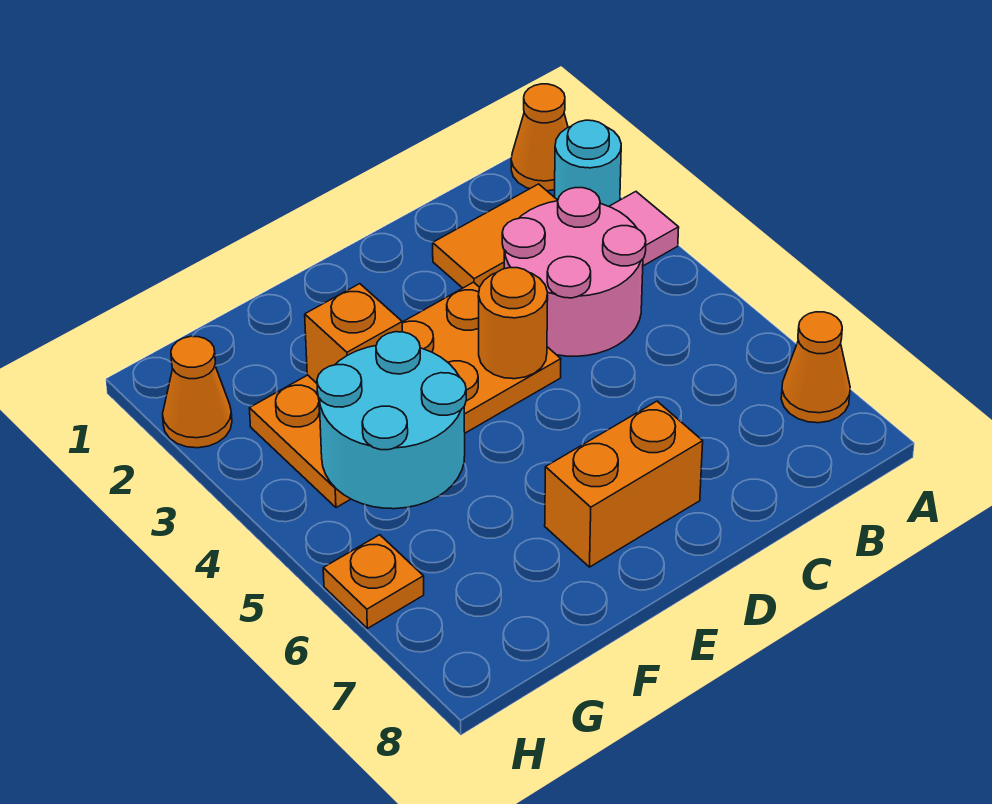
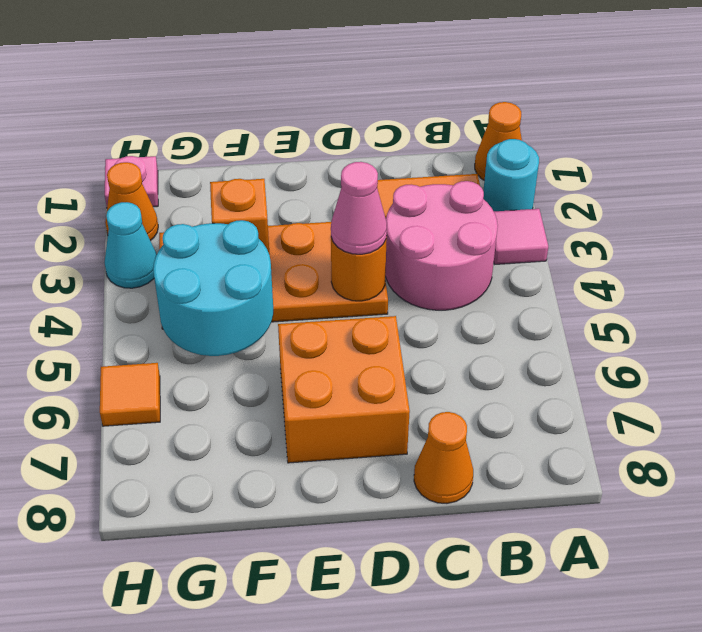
orange cone A7 level 1 -> orange cone C8 level 1
none -> pink cone D4 level 3
orange brick D7:E7 level 1 -> orange brick D6:E7 level 1
none -> pink plate H1 level 1
none -> cyan cone H3 level 1
orange plate H6 level 1 -> orange tile H6 level 1

